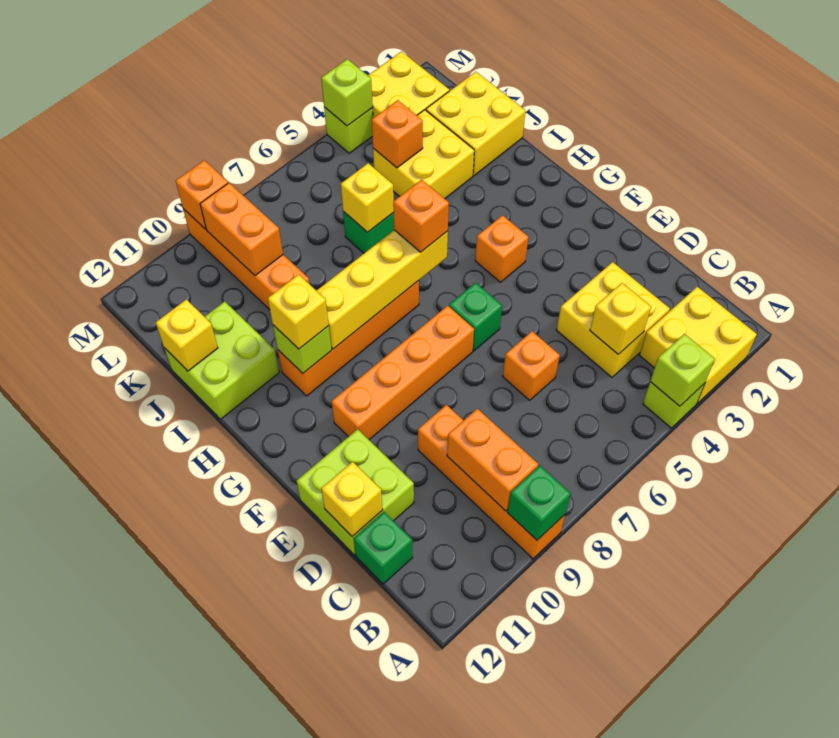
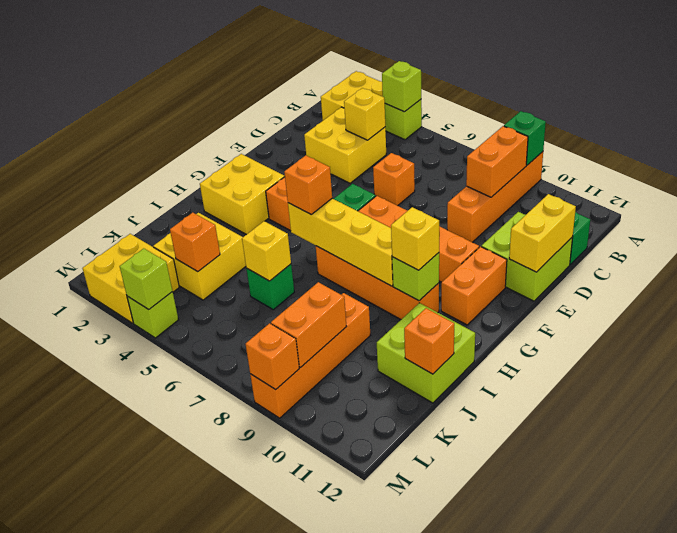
yellow brick D12 level 2 -> yellow brick D12:E12 level 2
none -> orange brick F11:G11 level 1
yellow brick J1:K2 level 1 -> yellow brick G2:H3 level 1
yellow brick J12 level 2 -> orange brick J12 level 2

